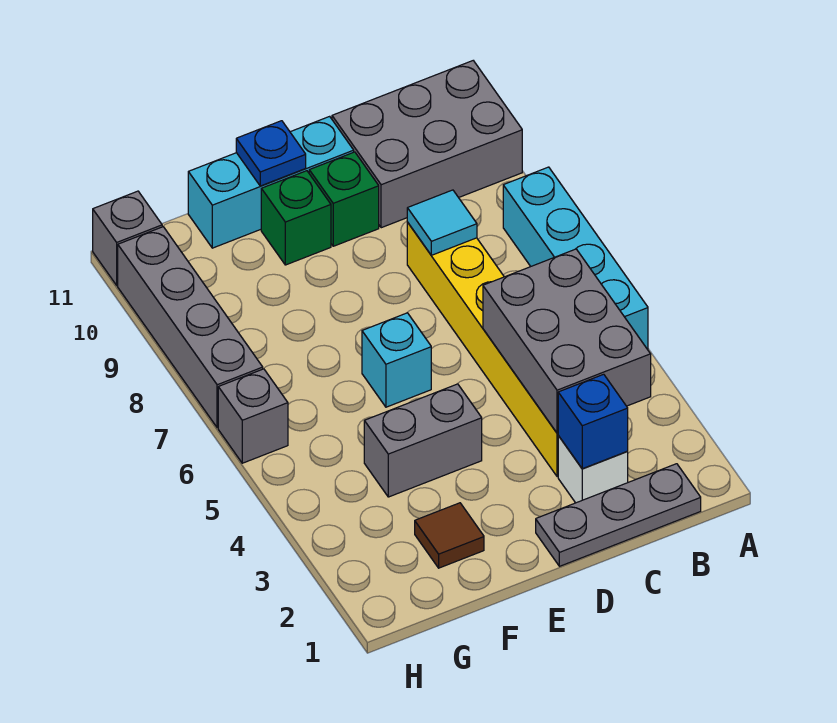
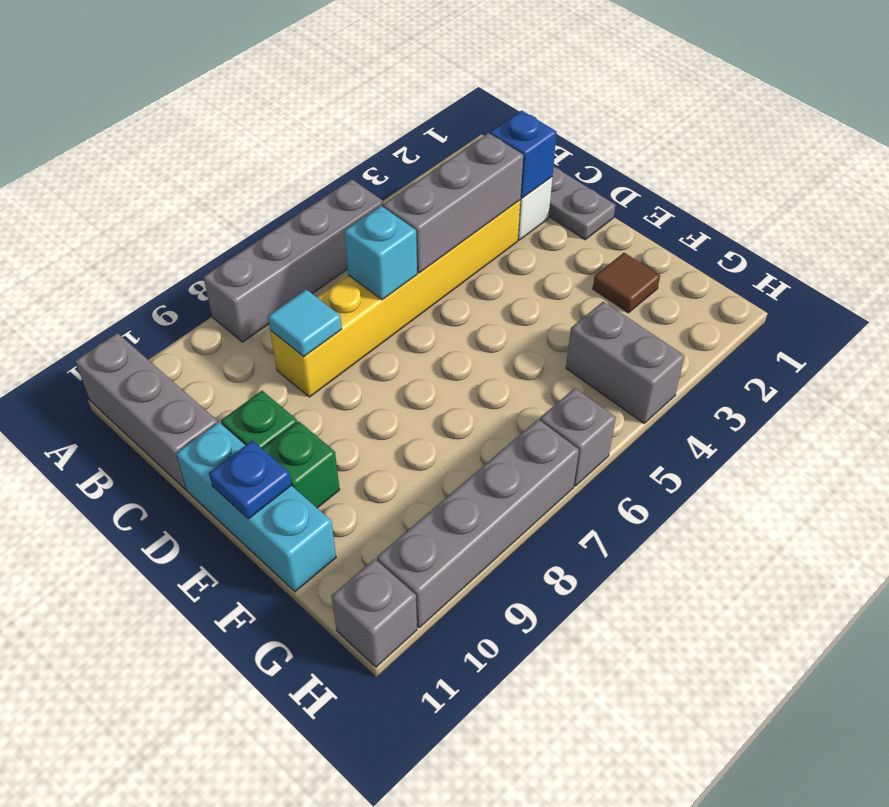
cyan brick A5:A8 level 1 -> grey brick A5:A8 level 1
grey brick A10:C11 level 1 -> grey brick A11:C11 level 1
grey brick B3:C5 level 2 -> grey brick C3:C5 level 2
grey brick E4:F4 level 1 -> grey brick G4:H4 level 1
cyan brick E6 level 1 -> cyan brick C6 level 2

